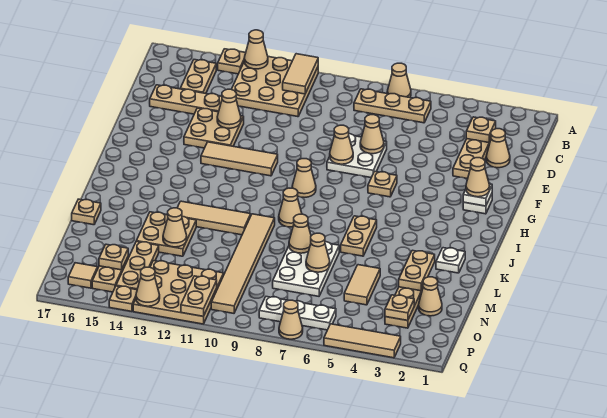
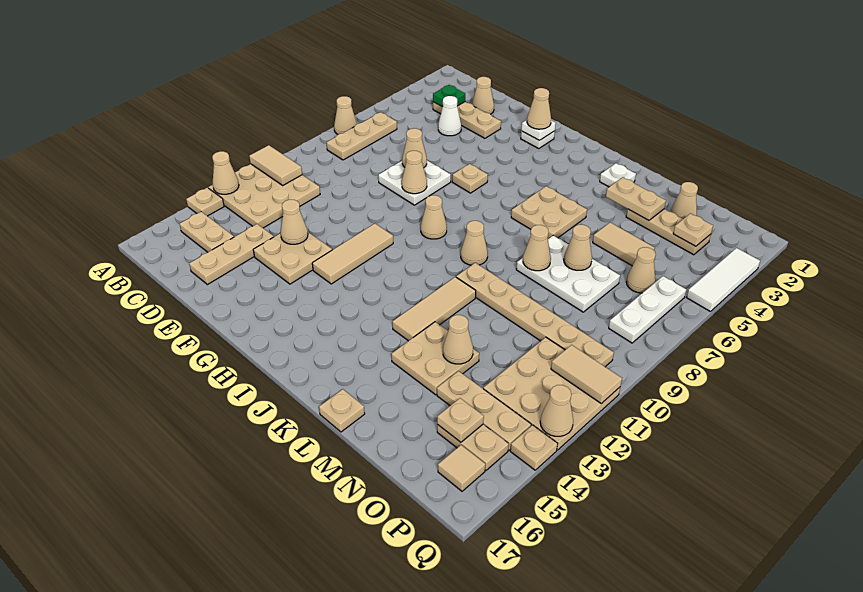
tan plate C3 level 2 -> green plate C3 level 2
none -> white cone D4 level 1
tan plate J6:K6 level 1 -> tan plate J5:K6 level 1
tan tile K10:P10 level 1 -> tan plate K10:P10 level 1
tan plate P11:Q11 level 2 -> tan tile P11:Q11 level 2
tan tile Q3:Q5 level 1 -> white tile Q3:Q5 level 1
tan cone Q7 level 1 -> tan cone O6 level 1

